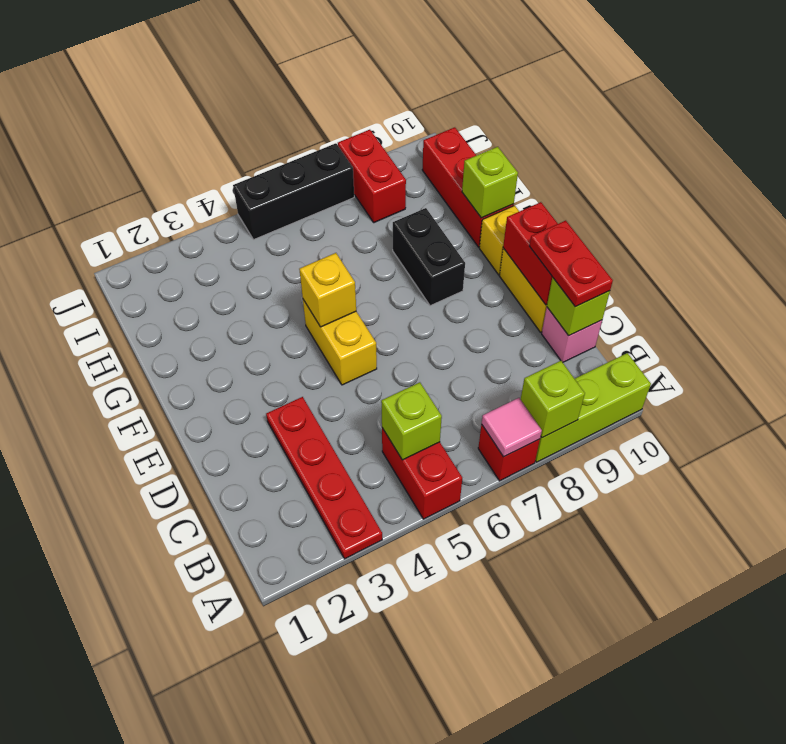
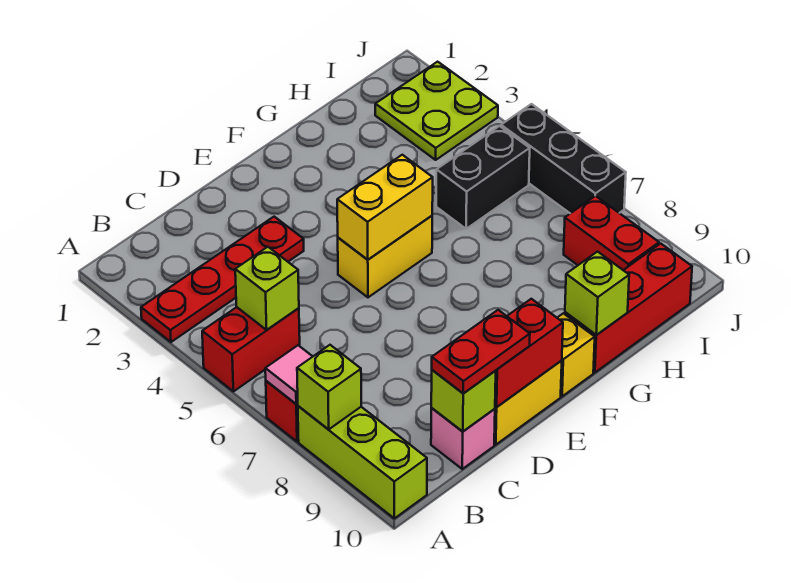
yellow brick F5 level 2 -> yellow brick E5:F5 level 2
black brick F8:G8 level 1 -> black brick H5:I5 level 1
none -> lime plate I2:J3 level 1
red brick I8:J8 level 1 -> red brick I8:I9 level 1

